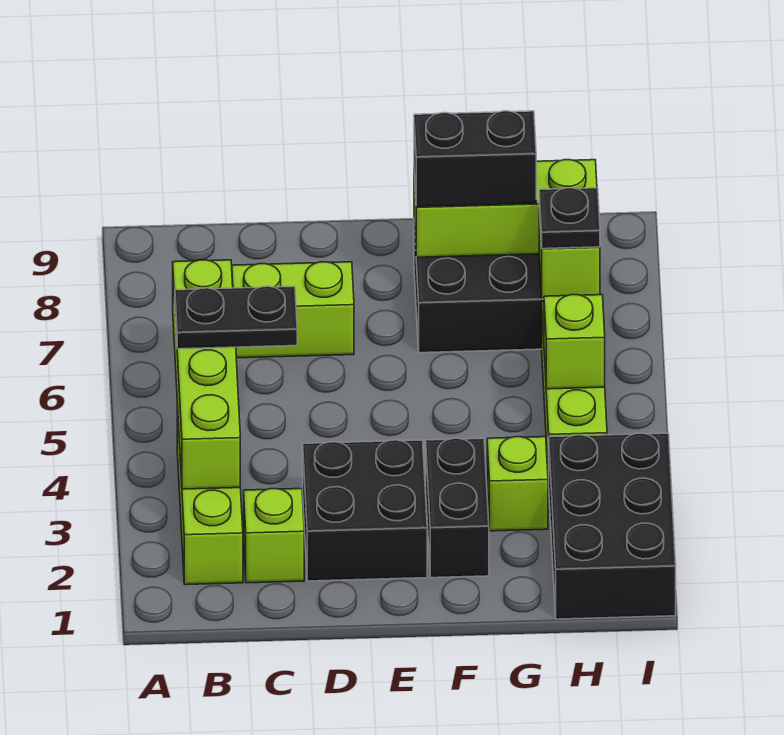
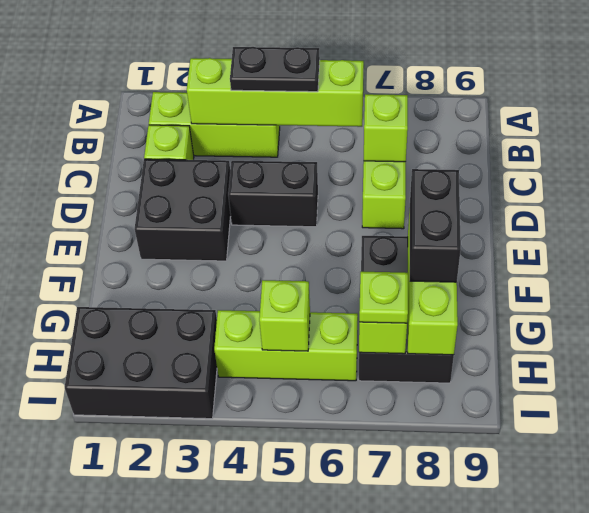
black plate B5:C5 level 3 -> black plate B4:B5 level 3
black brick F2:F3 level 1 -> black brick D4:D5 level 1
lime brick G3 level 1 -> lime brick C7 level 2
black plate H7 level 3 -> lime plate H7 level 3

